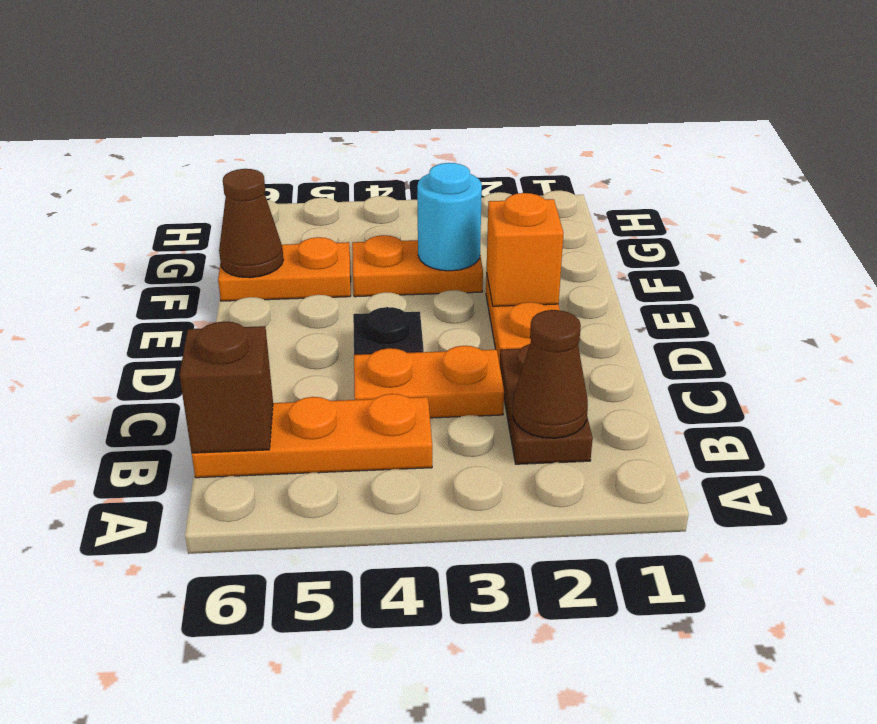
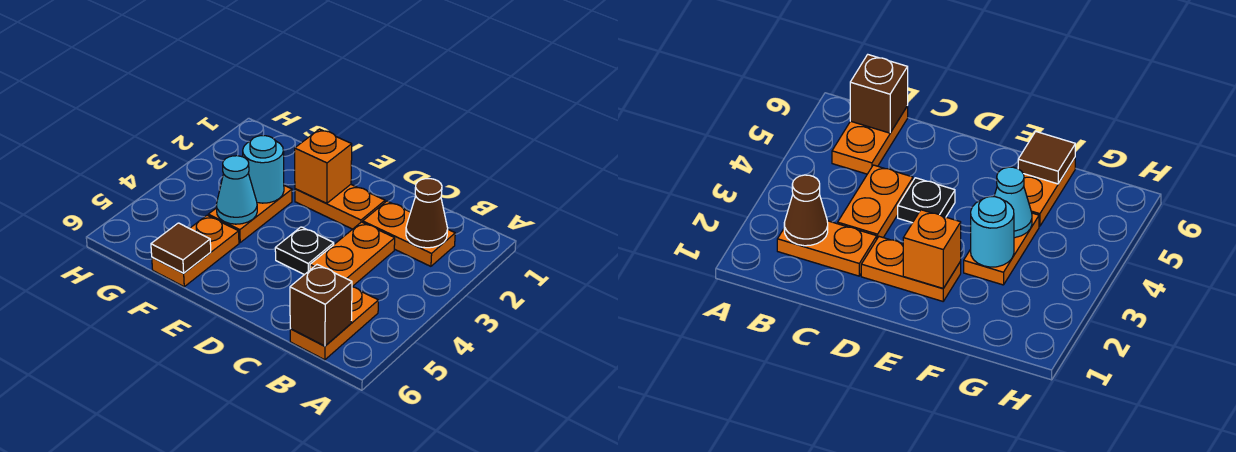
brown plate B2:C2 level 1 -> orange plate B2:C2 level 1
orange plate B4:B6 level 1 -> orange plate B5:B6 level 1
none -> cyan cone F4 level 2
brown cone F6 level 2 -> brown tile F6 level 2

